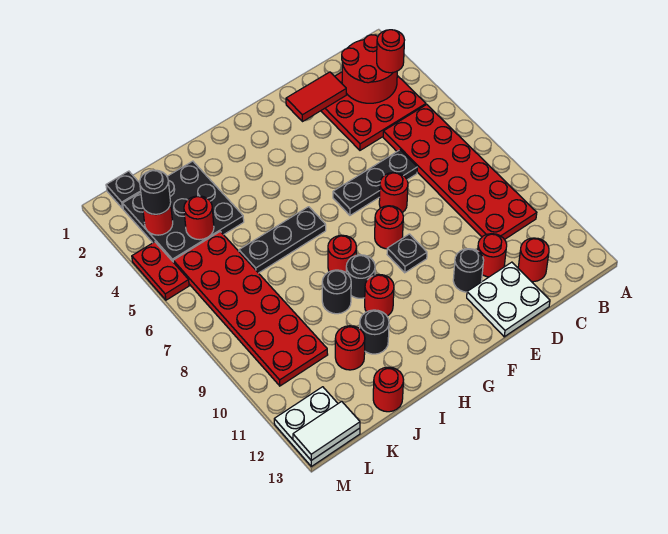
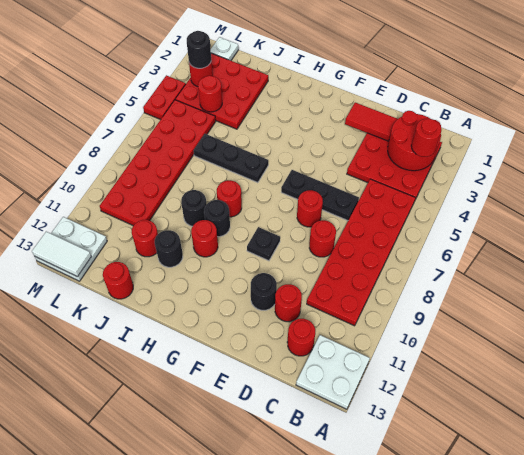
white plate D12:E13 level 1 -> white plate A12:B13 level 1
red round brick F8 level 1 -> red round brick D8 level 1
black plate J2:L4 level 1 -> red plate J2:L4 level 1
black plate L1 level 1 -> white plate L1 level 1

